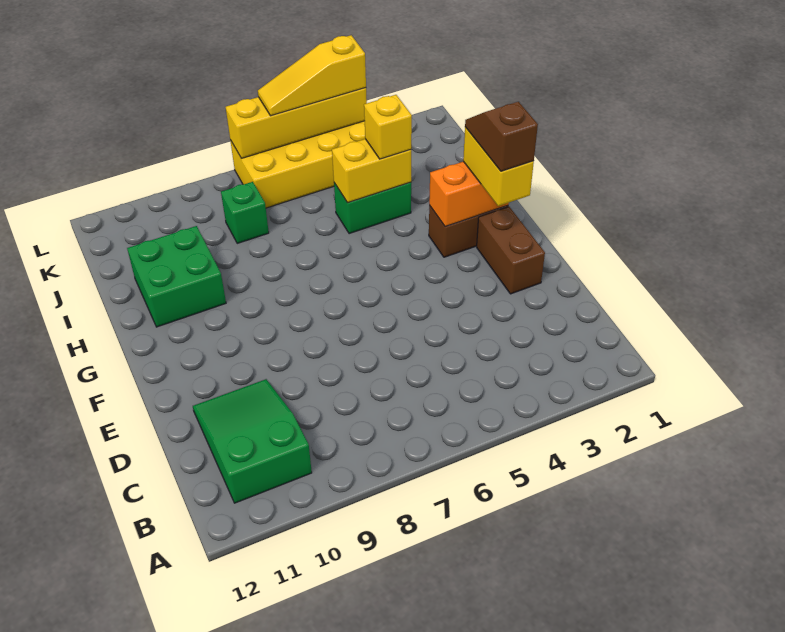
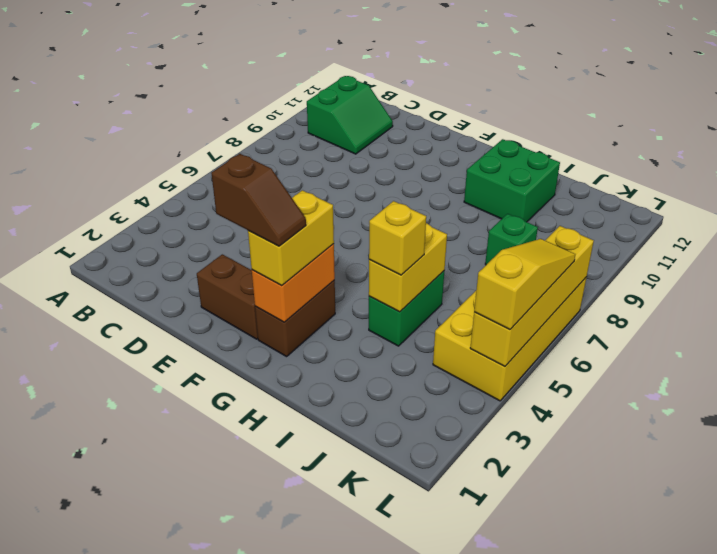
green slope B10:D11 level 1 top B -> green slope B10:C11 level 1 top B
yellow brick F2:G2 level 3 -> yellow brick G2:G3 level 3

